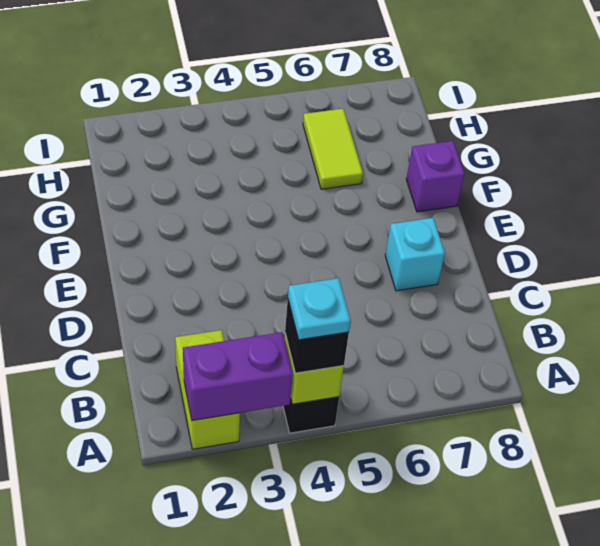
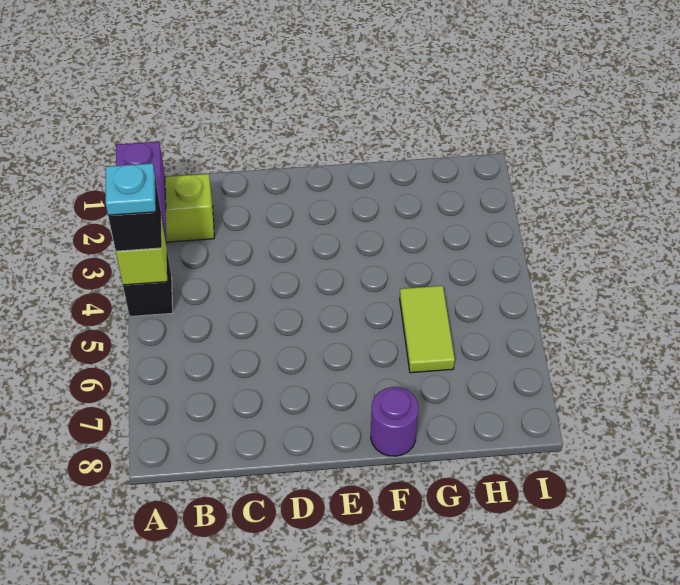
cyan brick D7 level 1 -> none
purple brick F8 level 1 -> purple round brick F8 level 1
lime tile G6:H6 level 1 -> lime tile G5:G6 level 1

